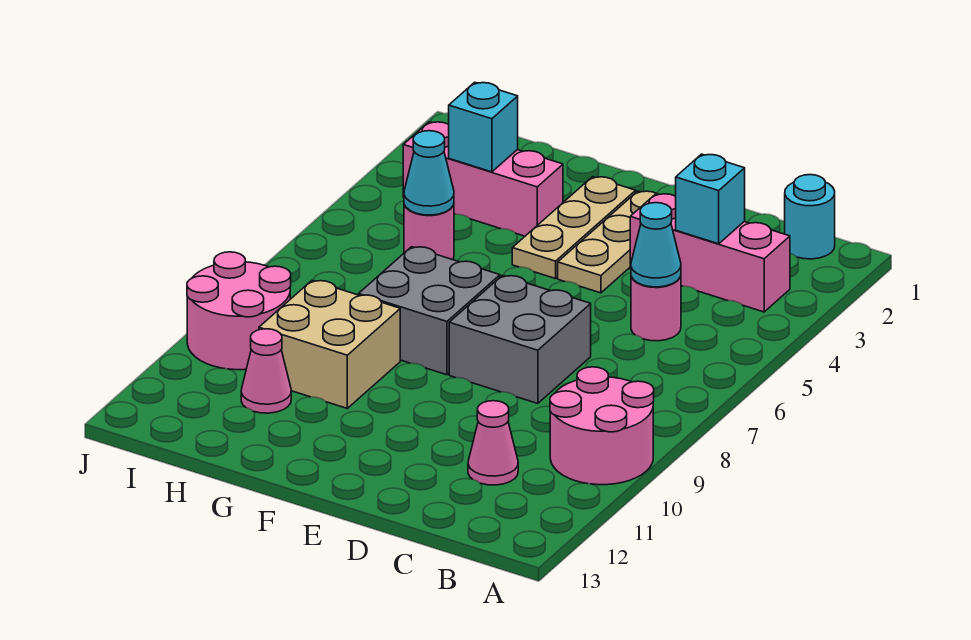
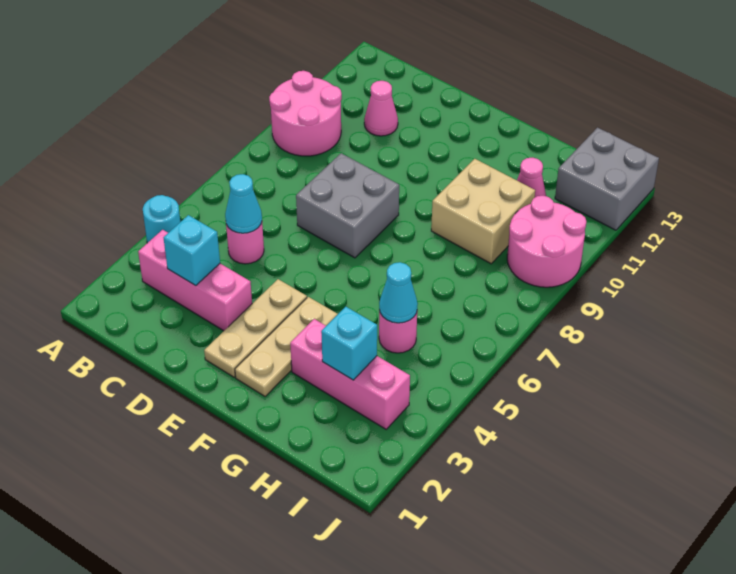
cyan round brick B1 level 1 -> cyan round brick A4 level 1
grey brick F7:G8 level 1 -> grey brick I12:J13 level 1

